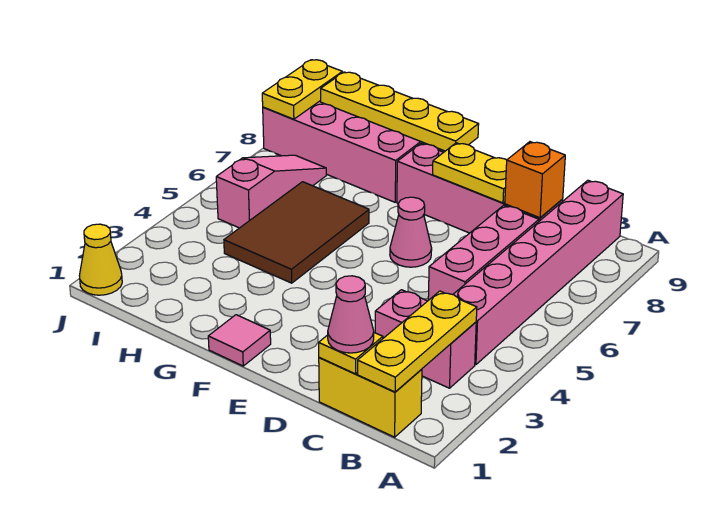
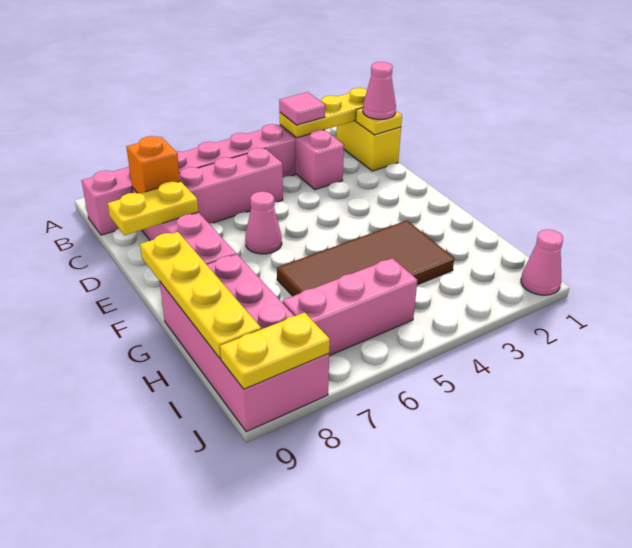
yellow plate D8:E8 level 2 -> yellow plate D8:D9 level 2
pink tile F1 level 1 -> pink tile B3 level 3
brown tile G4:H6 level 1 -> brown tile G3:H6 level 1
pink slope I5:I7 level 1 top 5 -> pink brick I5:I7 level 1
yellow cone J1 level 1 -> pink cone J1 level 1

